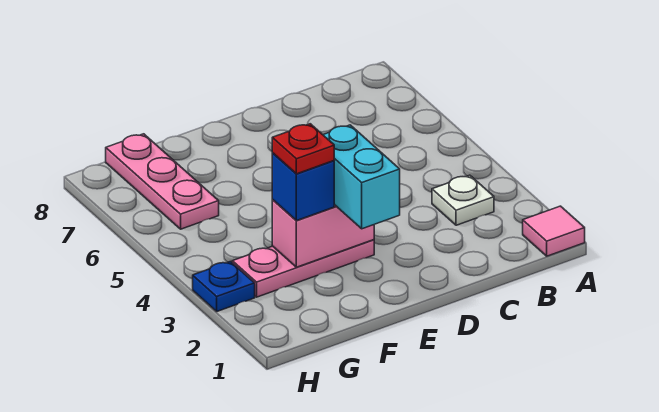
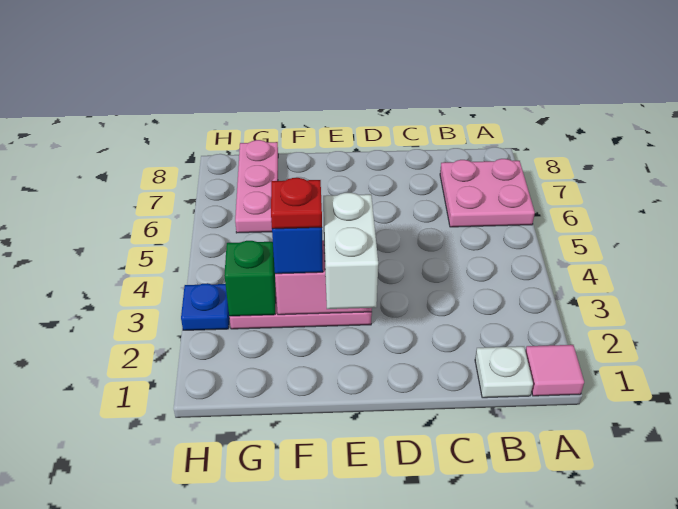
none -> pink plate A6:B7 level 1
white plate B3 level 1 -> white plate B1 level 1
cyan brick E2:E3 level 3 -> white brick E2:E3 level 3
none -> green brick G3 level 2

